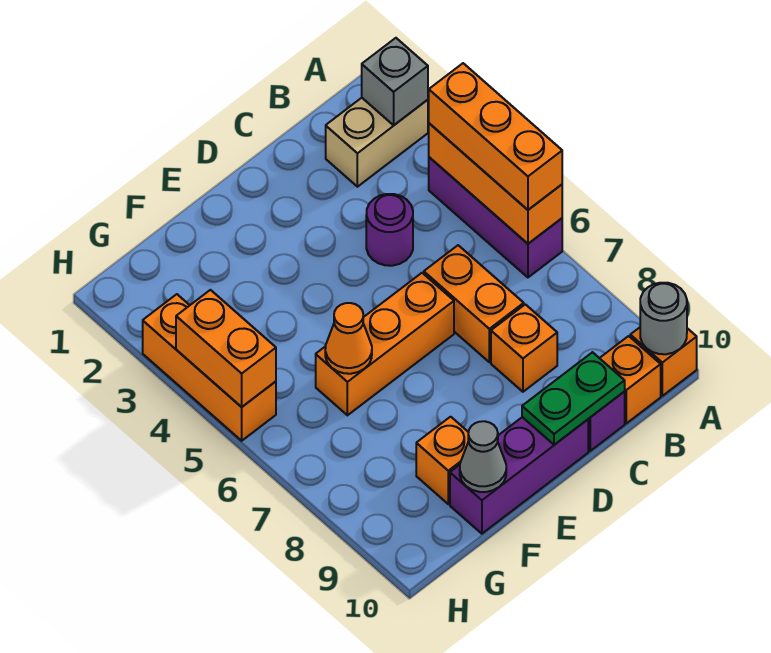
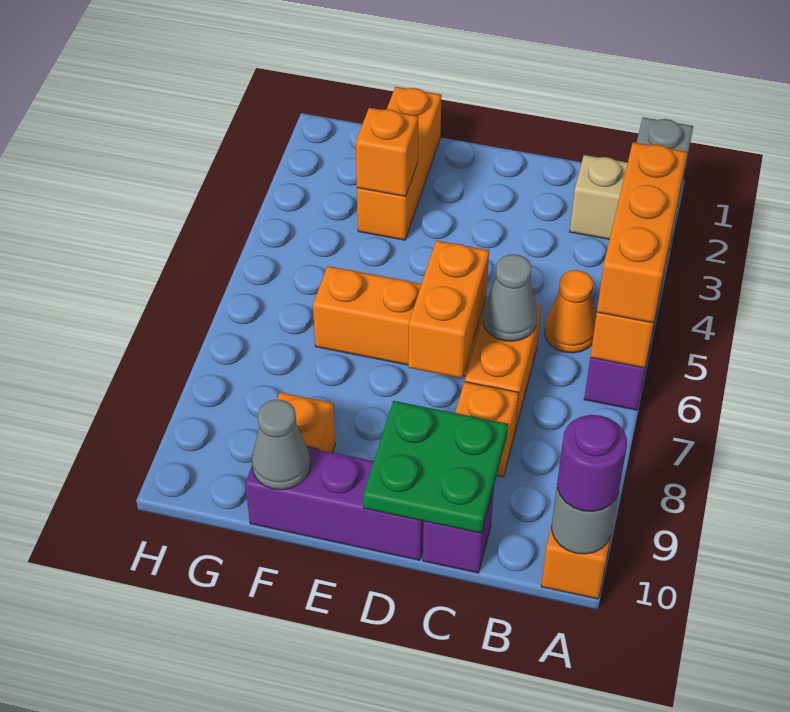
orange brick B10 level 1 -> orange brick F3 level 2
purple round brick C4 level 1 -> purple round brick A10 level 3
none -> grey cone C6 level 2
green plate C10:D10 level 2 -> green plate C9:D10 level 2
orange cone F6 level 2 -> orange cone B5 level 1
orange brick H3:H5 level 1 -> orange brick F1:F3 level 1
orange brick H4:H5 level 2 -> orange brick D6:D7 level 2

